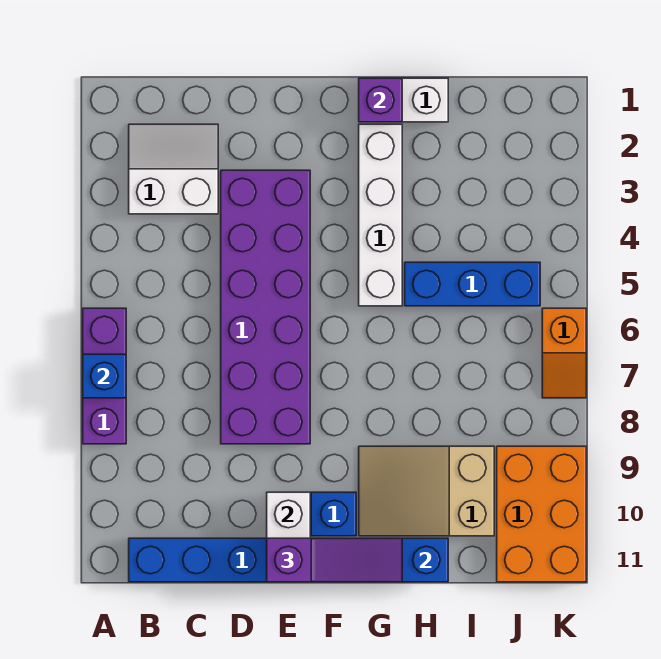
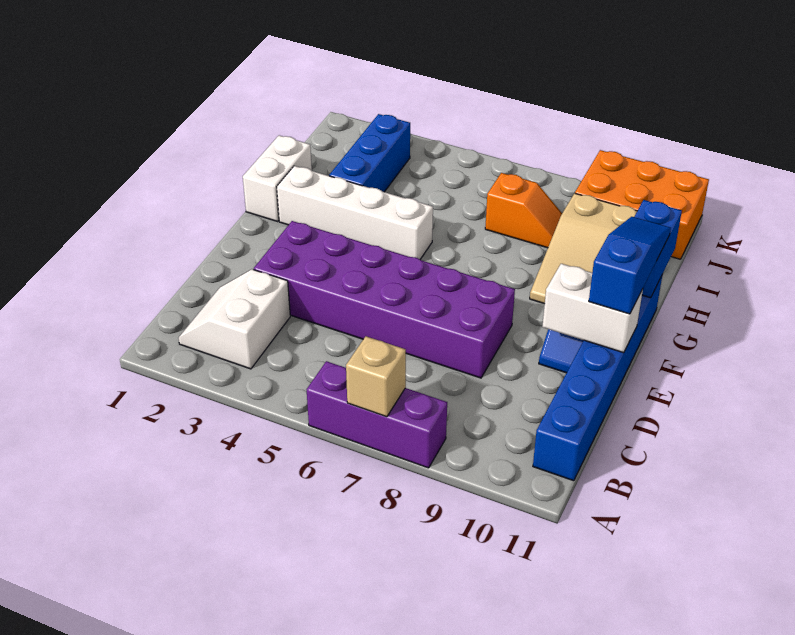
blue brick A7 level 2 -> tan brick A7 level 2
purple slope E11:G11 level 3 top E -> blue slope E11:G11 level 3 top E
purple brick G1 level 2 -> none
blue brick H5:J5 level 1 -> blue brick H3:J3 level 1
orange slope K6:K7 level 1 top 6 -> orange slope I7:I8 level 1 top 7

